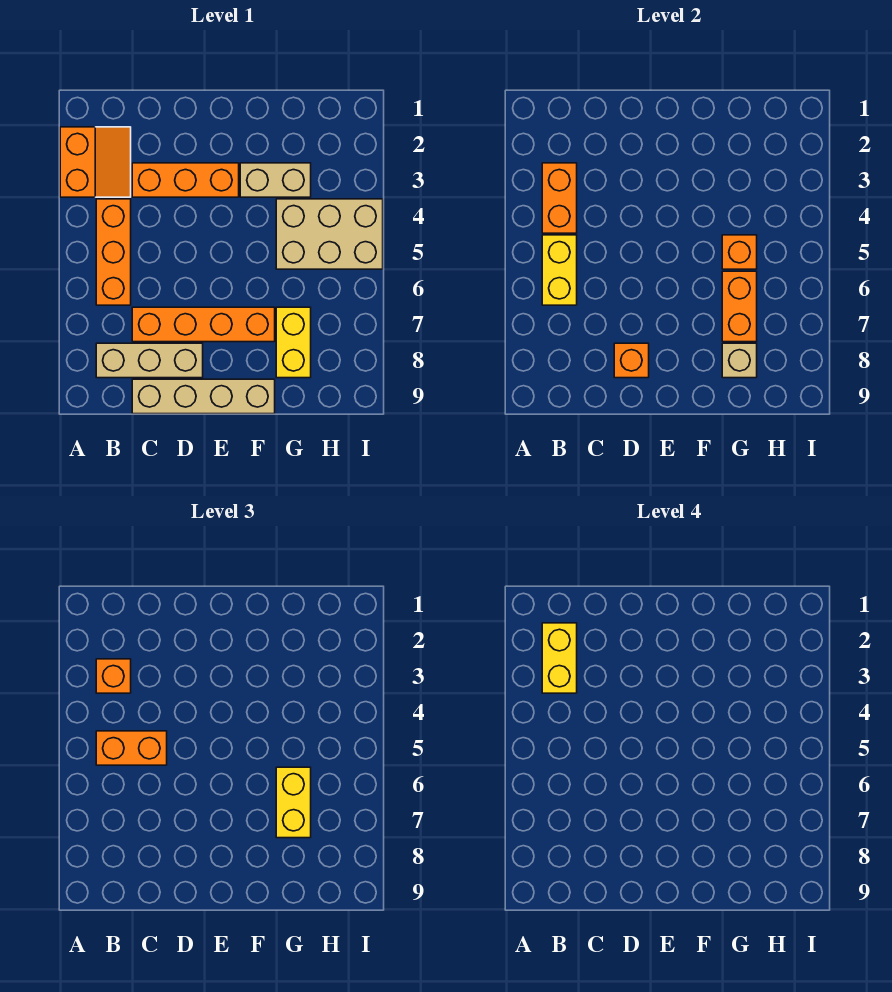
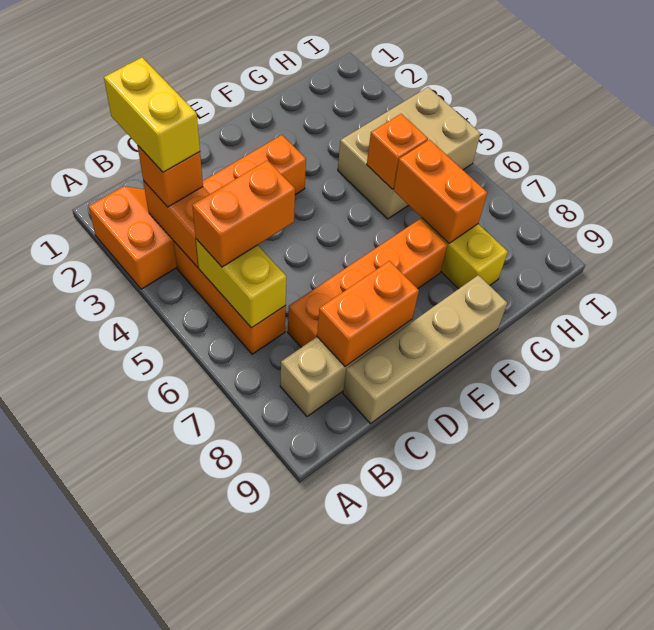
orange brick D8 level 2 -> orange brick C8:D8 level 2
tan brick F3:G3 level 1 -> none
yellow brick G6:G7 level 3 -> none
tan brick G8 level 2 -> none

